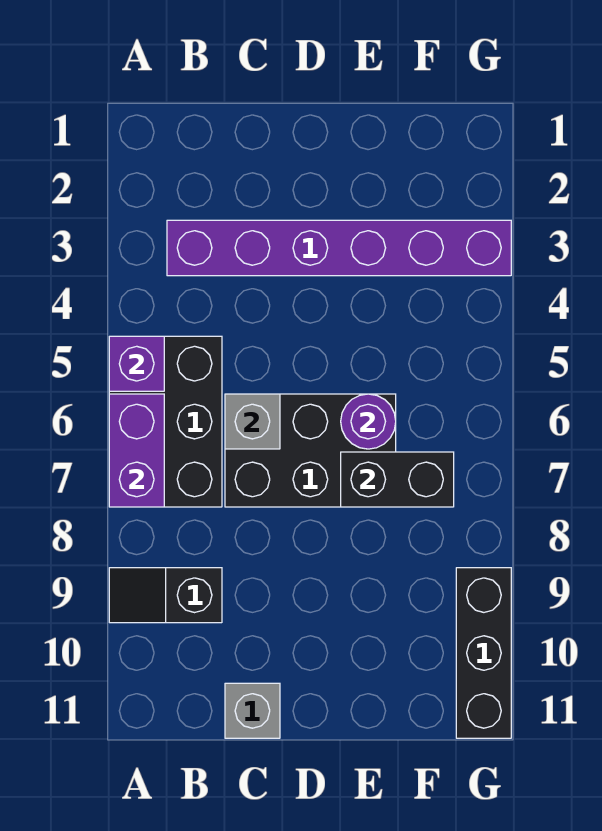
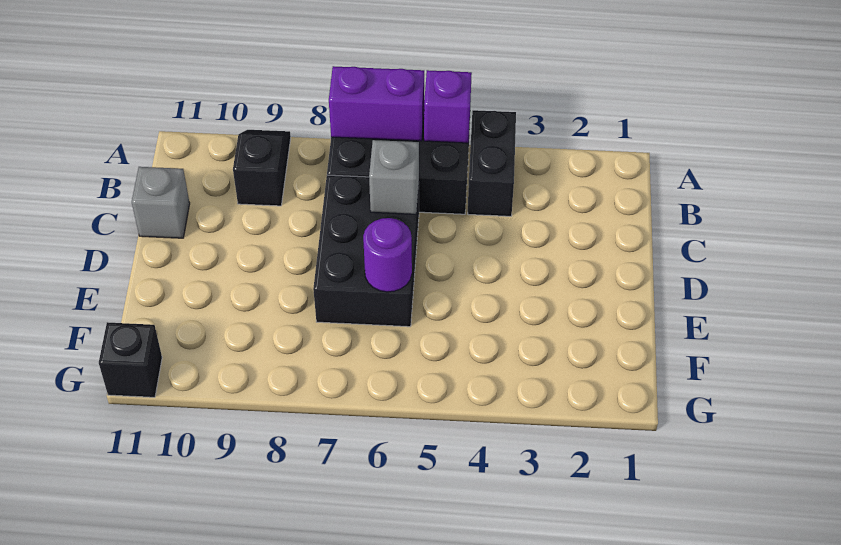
purple brick B3:G3 level 1 -> none
black brick E7:F7 level 2 -> black brick A4:B4 level 1
black brick G9:G11 level 1 -> black brick G11 level 1

